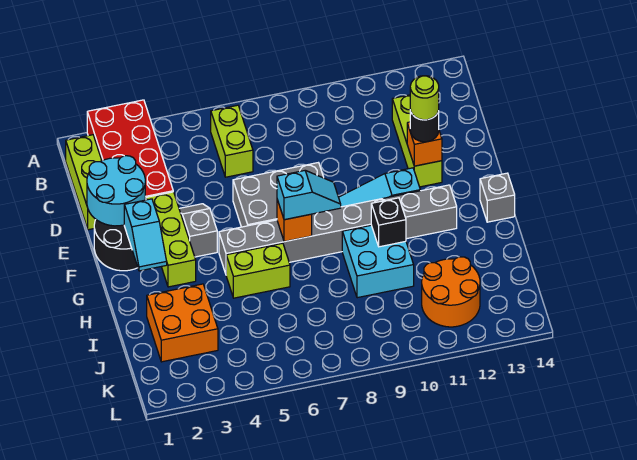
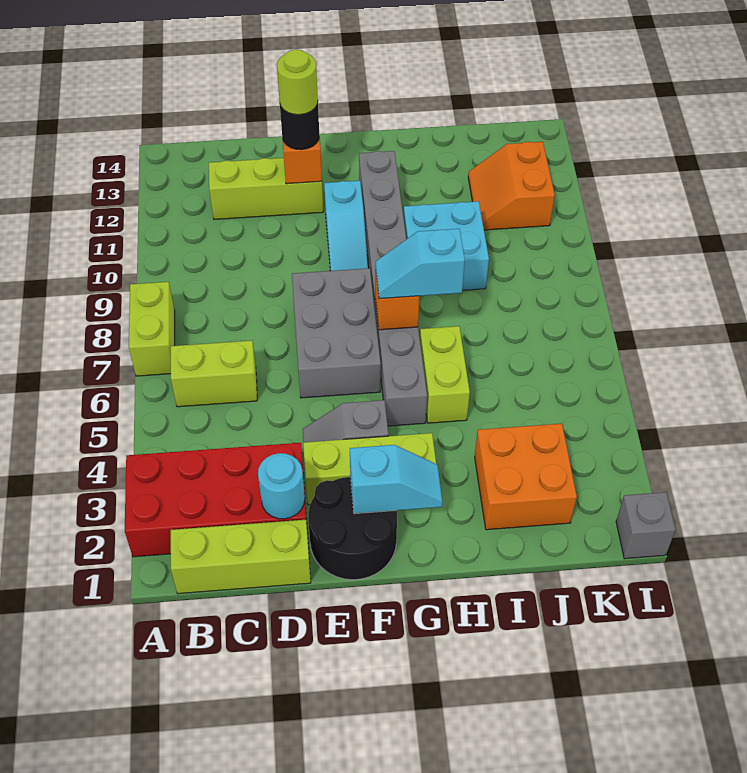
none -> lime brick A7:A8 level 1
cyan round brick D1:E2 level 2 -> cyan round brick D2 level 2
cyan slope G7:G8 level 3 top 7 -> cyan slope G7:H7 level 3 top H
grey brick G14 level 1 -> grey brick L1 level 1
black brick H10 level 2 -> none
orange round brick J11:K12 level 1 -> orange slope J11:K12 level 1 top K

